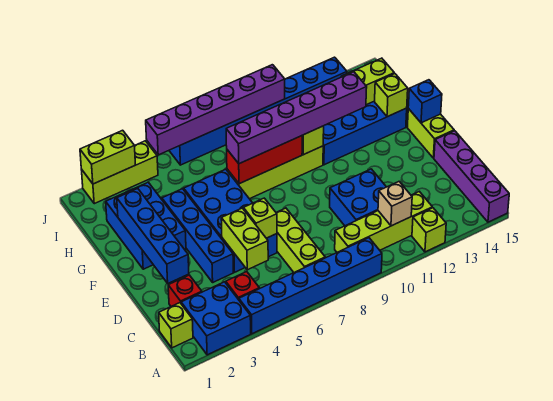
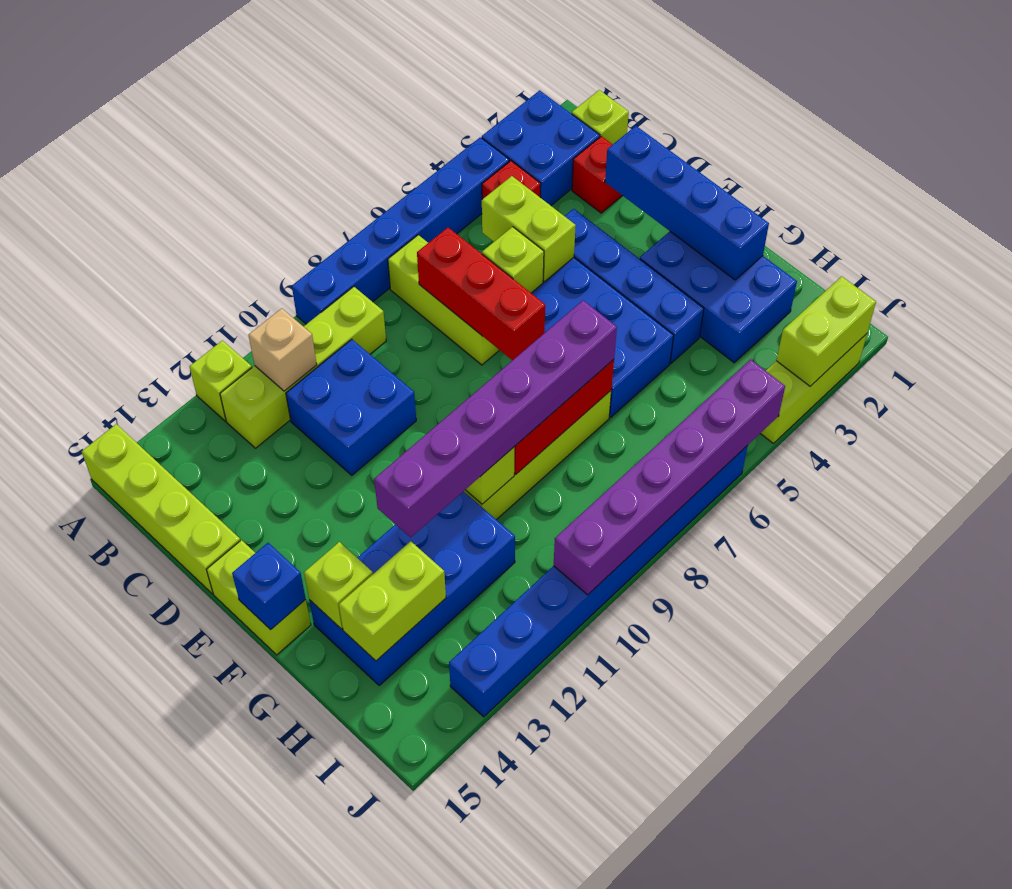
purple brick A15:D15 level 1 -> lime brick A15:D15 level 1
none -> red brick C7:E7 level 2

